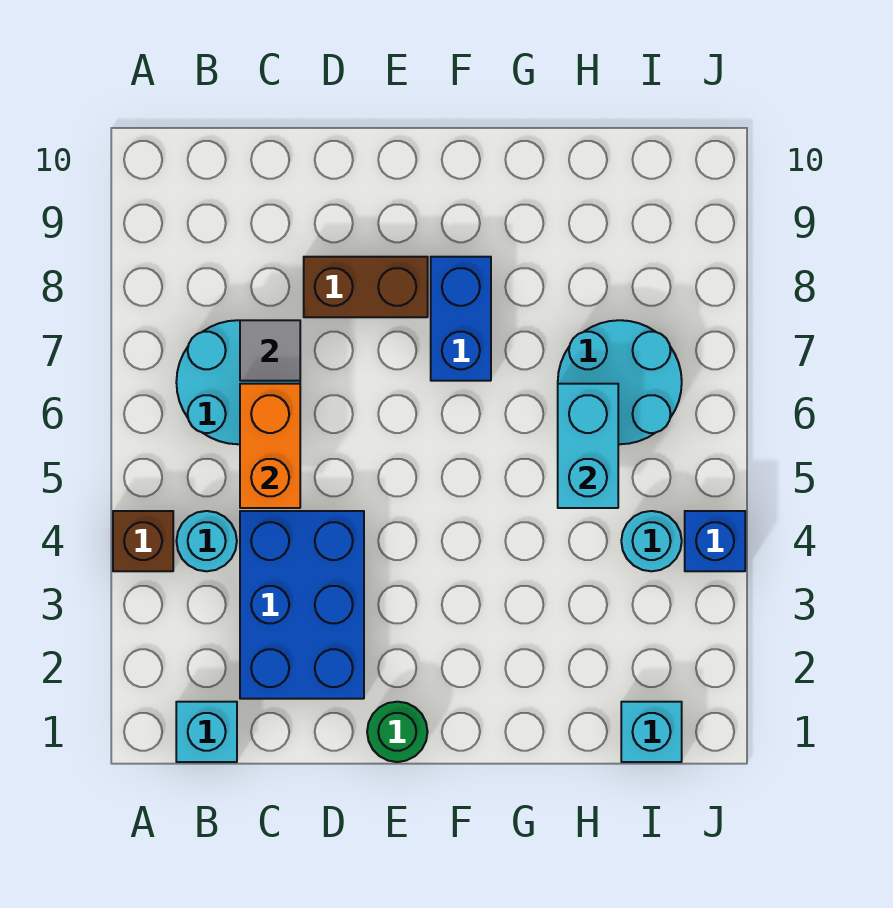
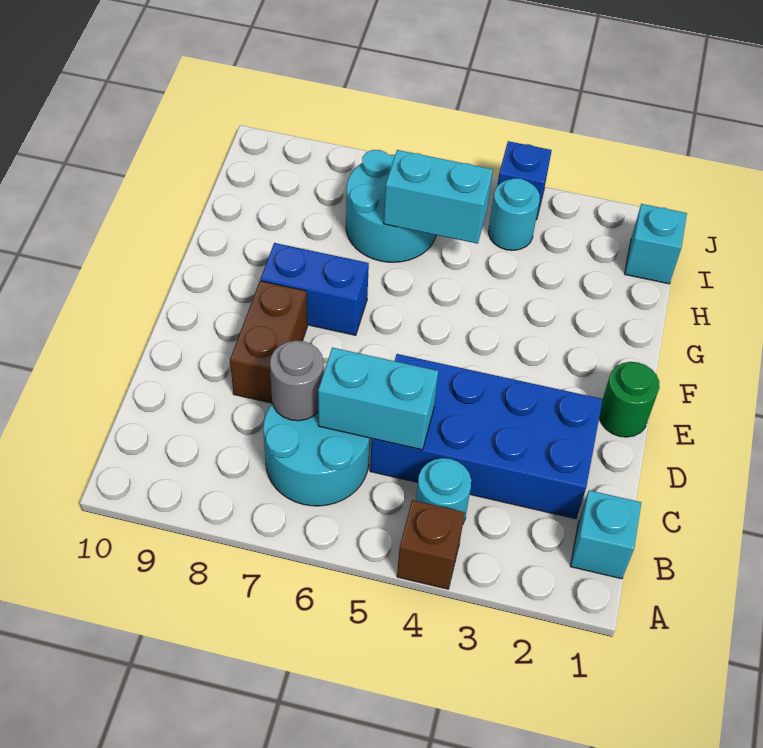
blue brick C2:D4 level 1 -> blue brick C2:D5 level 1
orange brick C5:C6 level 2 -> cyan brick C5:C6 level 2
grey tile C7 level 2 -> grey round brick C7 level 2

